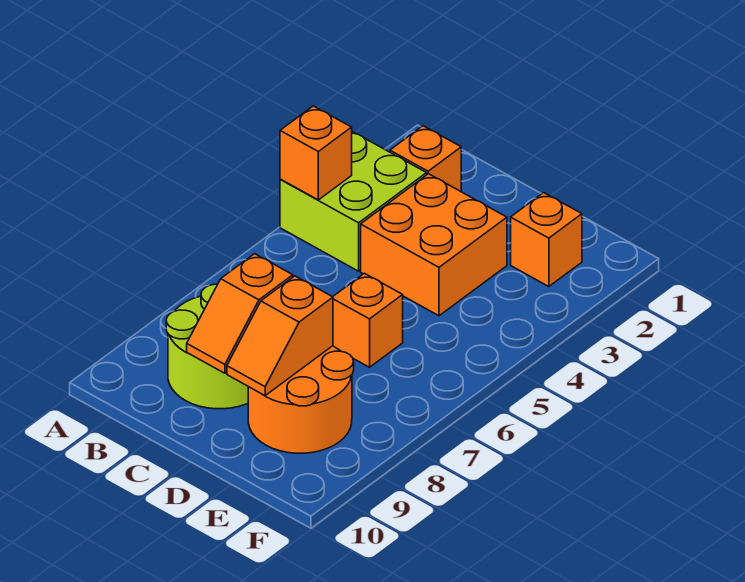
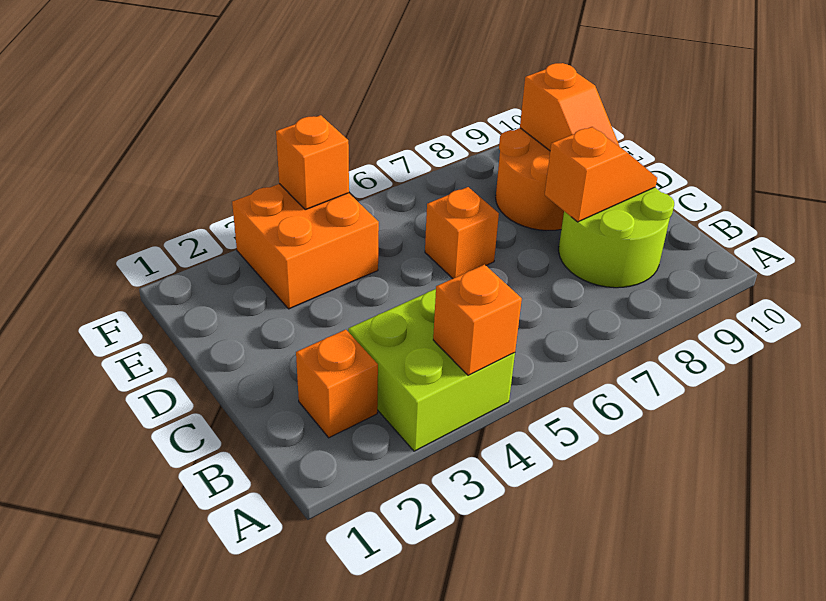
orange brick C3:D4 level 1 -> orange brick E3:F4 level 1
orange slope D8:D9 level 2 top 8 -> orange slope D9:E9 level 2 top E
orange brick E2 level 1 -> orange brick F4 level 2

